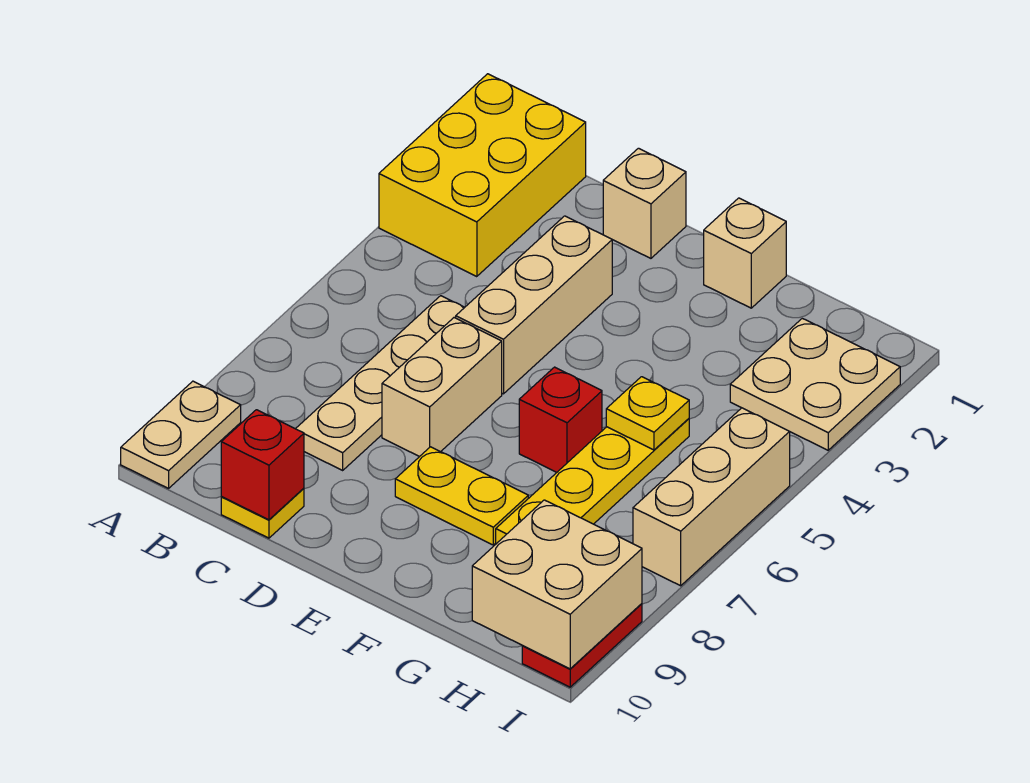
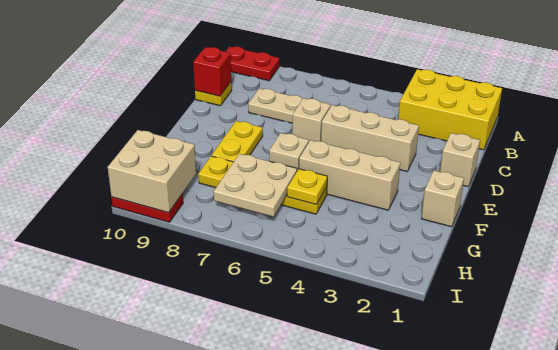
tan plate A9:A10 level 1 -> red plate A9:A10 level 1
tan brick D6:D7 level 1 -> tan brick D6 level 1
red brick F6 level 1 -> tan brick F6 level 1
tan plate H2:I3 level 1 -> tan plate G6:H7 level 2
tan brick I5:I7 level 1 -> tan brick F3:F5 level 1

